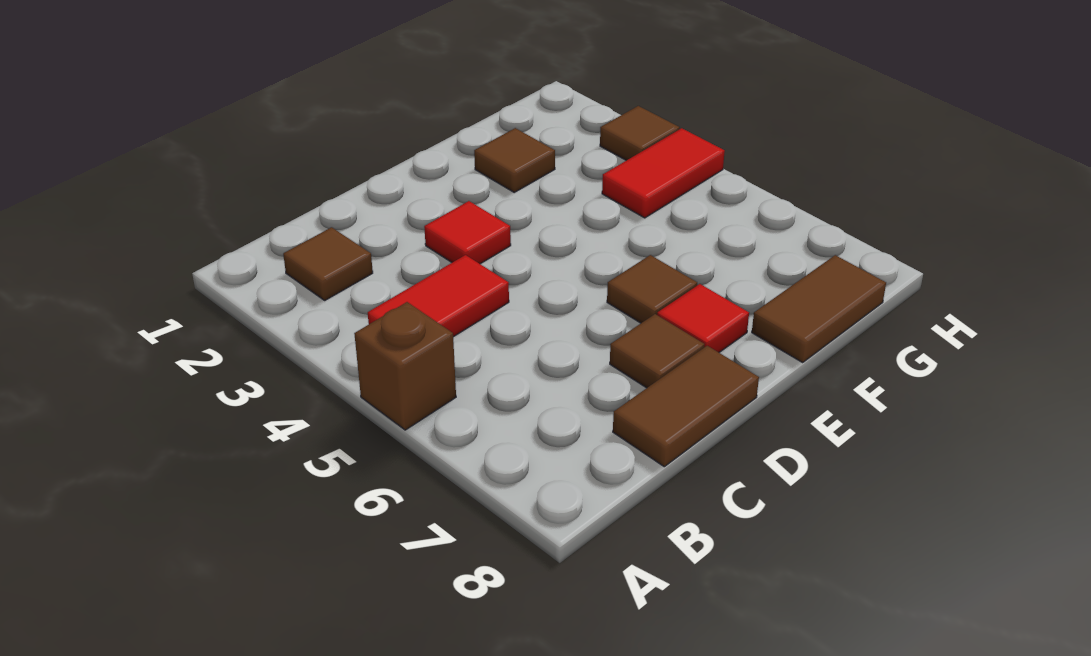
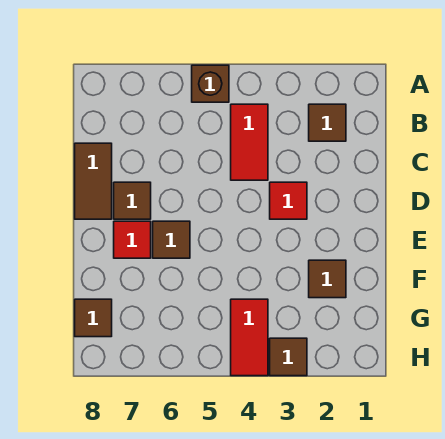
brown tile F8:G8 level 1 -> brown tile G8 level 1

